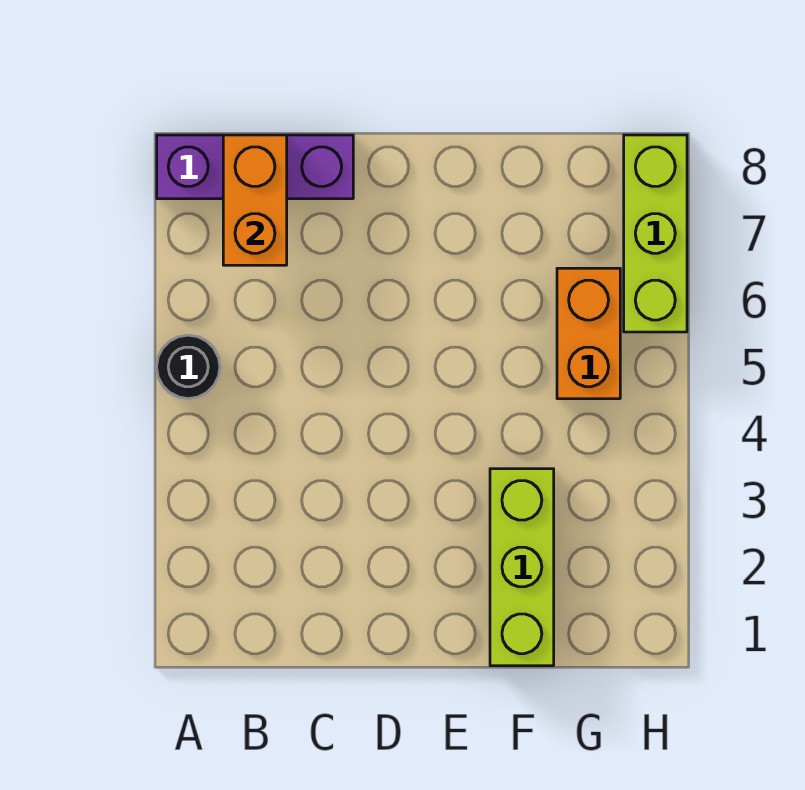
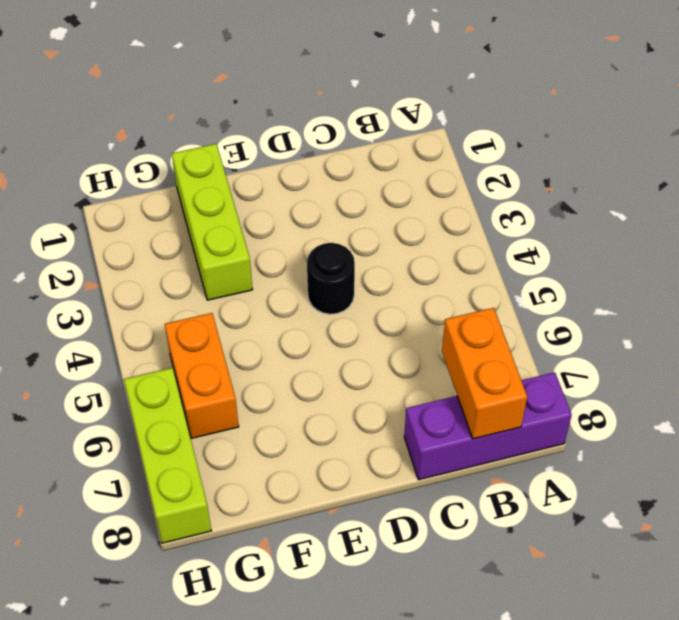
black round brick A5 level 1 -> black round brick D4 level 1

